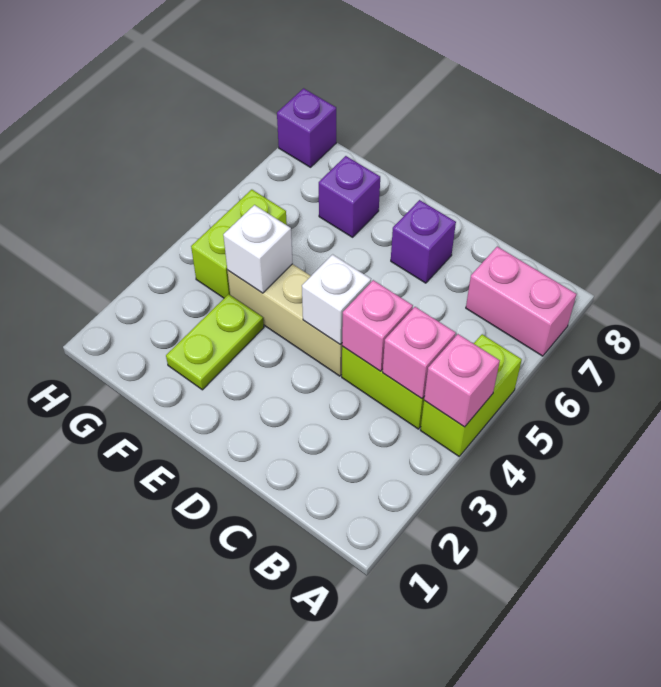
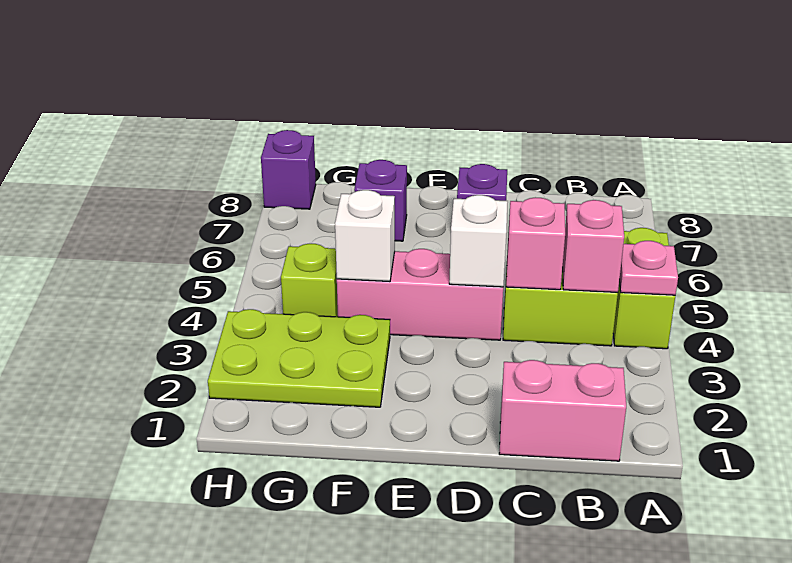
pink brick A4 level 2 -> pink plate A4 level 2
pink brick A7:B7 level 1 -> pink brick B1:C1 level 1
tan brick D4:F4 level 1 -> pink brick D4:F4 level 1
lime plate F2:F3 level 1 -> lime plate F2:H3 level 1
lime brick G4:G5 level 1 -> lime brick G4 level 1

